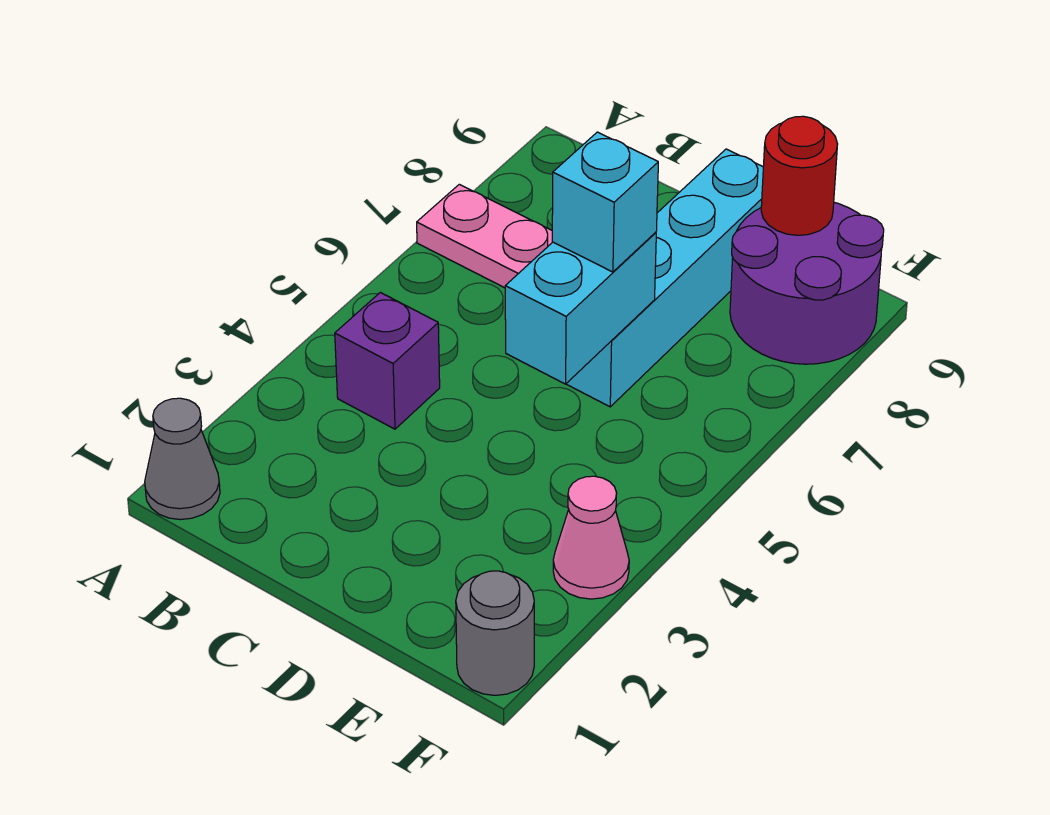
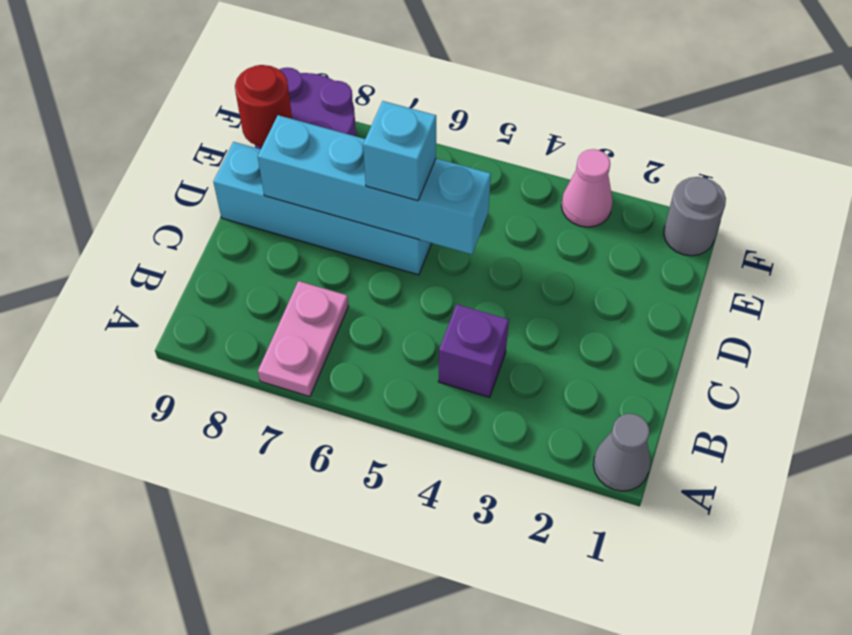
cyan brick D5:D6 level 2 -> cyan brick D5:D8 level 2

